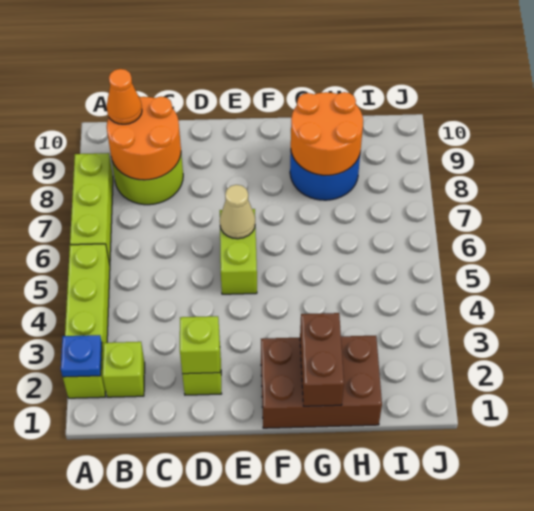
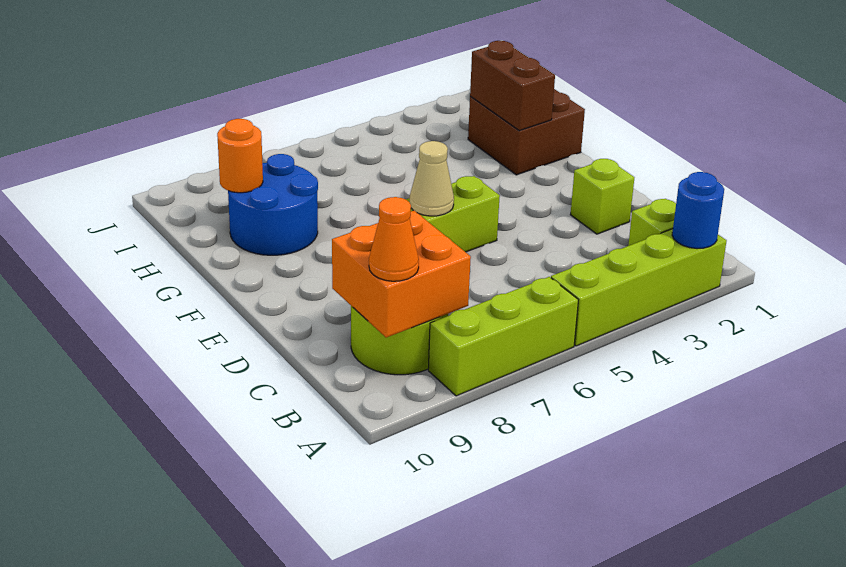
blue plate A2 level 2 -> blue round brick A2 level 2
orange round brick B8:C9 level 2 -> orange brick B8:C9 level 2
lime brick D2 level 2 -> none
brown brick F1:H2 level 1 -> brown brick G1:H2 level 1
brown brick G1:G2 level 2 -> brown brick G2:H2 level 2
orange round brick G8:H9 level 2 -> orange round brick H9 level 2

